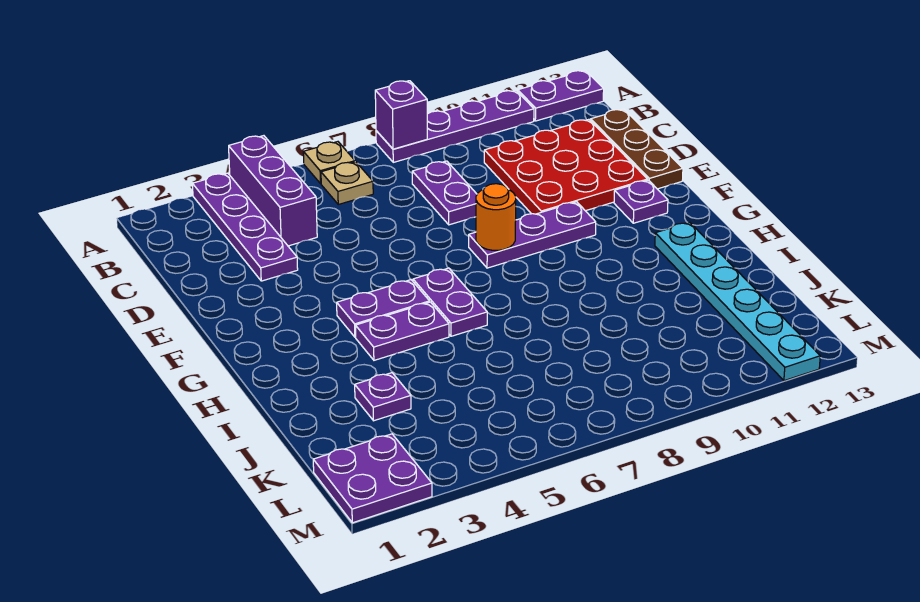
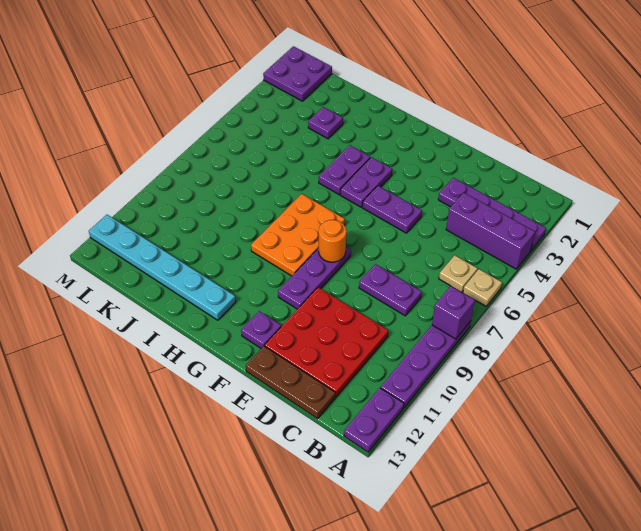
purple plate G6:H6 level 1 -> purple plate E5:F5 level 1
none -> orange plate G7:H9 level 1

